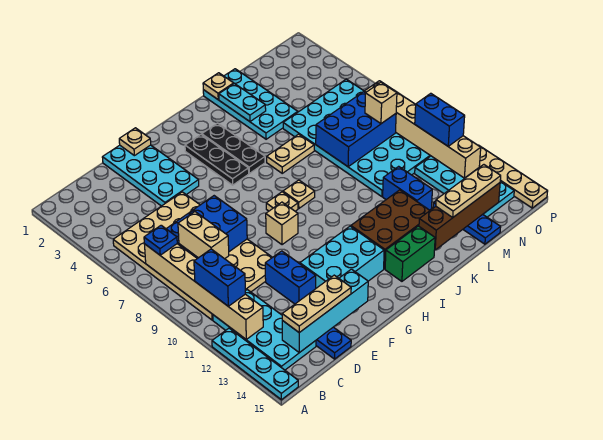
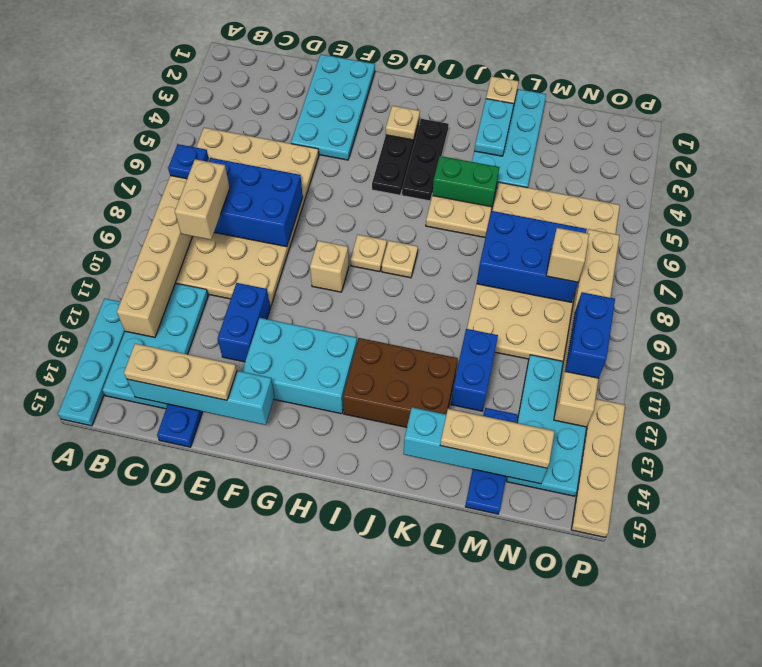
blue brick B10:B11 level 3 -> none
tan plate F1 level 2 -> tan plate H3 level 2
green brick I14:J14 level 1 -> green brick J5:K5 level 1
brown brick K14:N14 level 2 -> cyan brick K14:N14 level 2
cyan plate L5:O10 level 1 -> tan plate L5:O10 level 1

